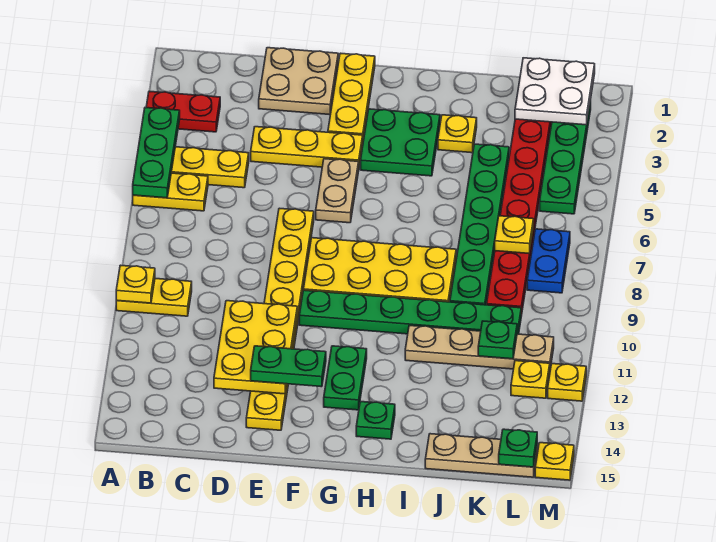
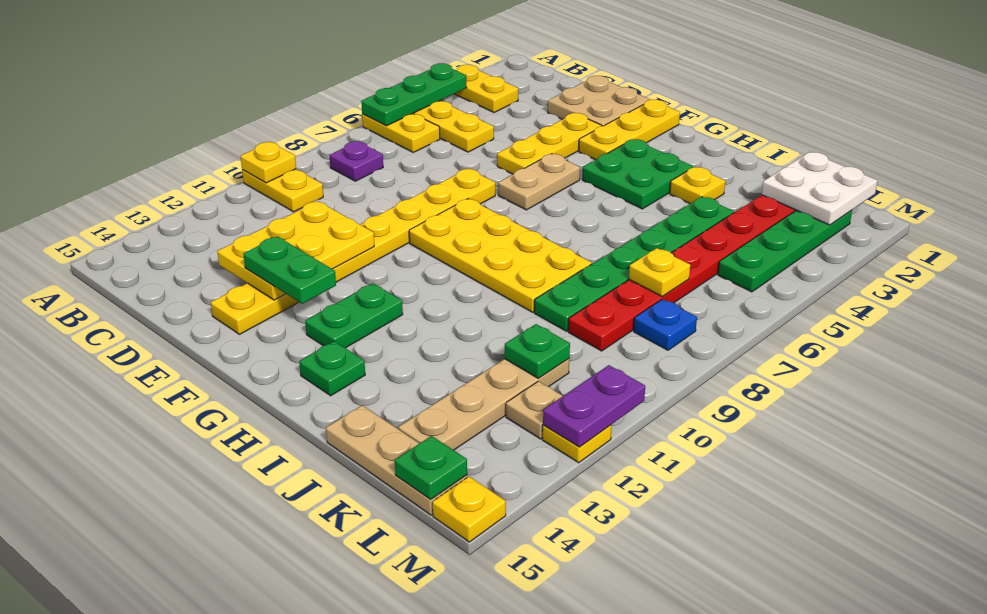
red plate A3:B3 level 1 -> yellow plate A3:B3 level 1
none -> purple plate B8 level 1
yellow plate D4:F4 level 1 -> yellow plate E3:E5 level 1
green plate F10:K10 level 1 -> none
tan plate I11:L11 level 1 -> tan plate K11:K14 level 1
blue plate L7:L8 level 1 -> blue plate L8 level 1
yellow plate L12 level 1 -> tan plate L12 level 1
none -> purple plate M11:M12 level 2

